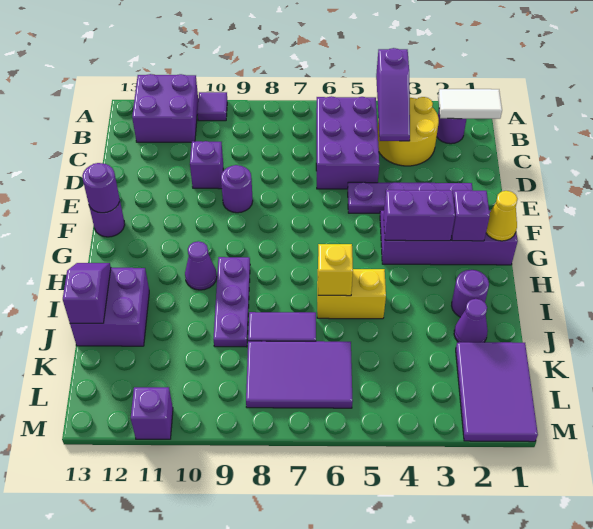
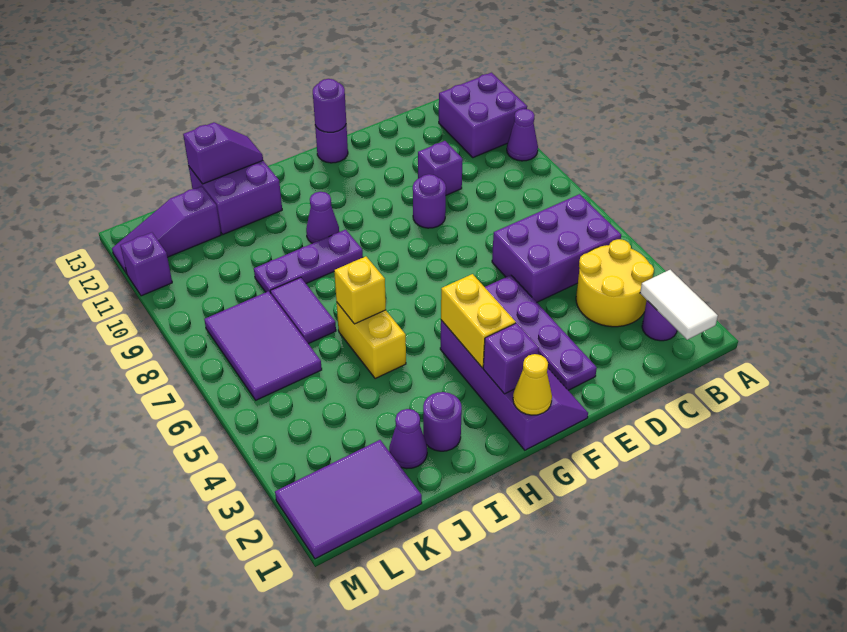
purple slope A4:C4 level 2 top A -> purple slope K12:M12 level 1 top K
purple tile A10 level 1 -> purple cone A10 level 1
purple brick G3:G4 level 2 -> yellow brick G3:G4 level 2

